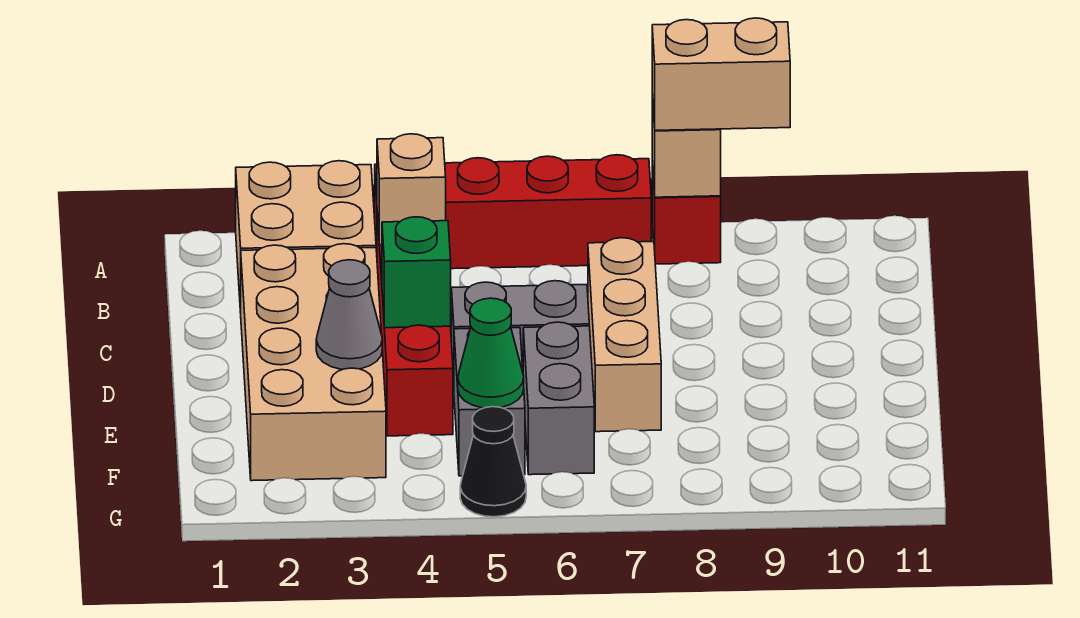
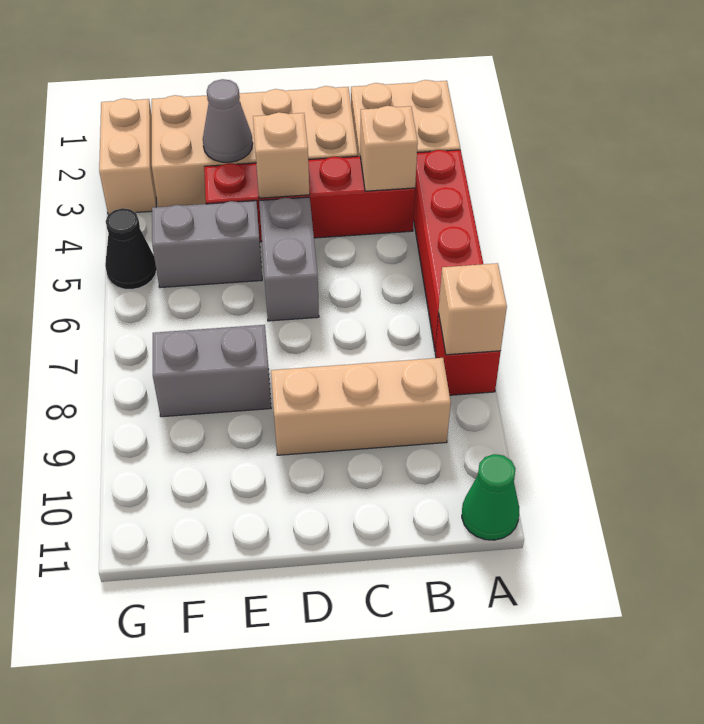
tan brick A8:A9 level 3 -> tan brick G2:G3 level 1
tan brick C7:E7 level 1 -> tan brick B9:D9 level 1
green brick D4 level 2 -> tan brick D4 level 2
grey brick E6:F6 level 1 -> grey brick E8:F8 level 1
green cone F5 level 2 -> green cone A11 level 1

